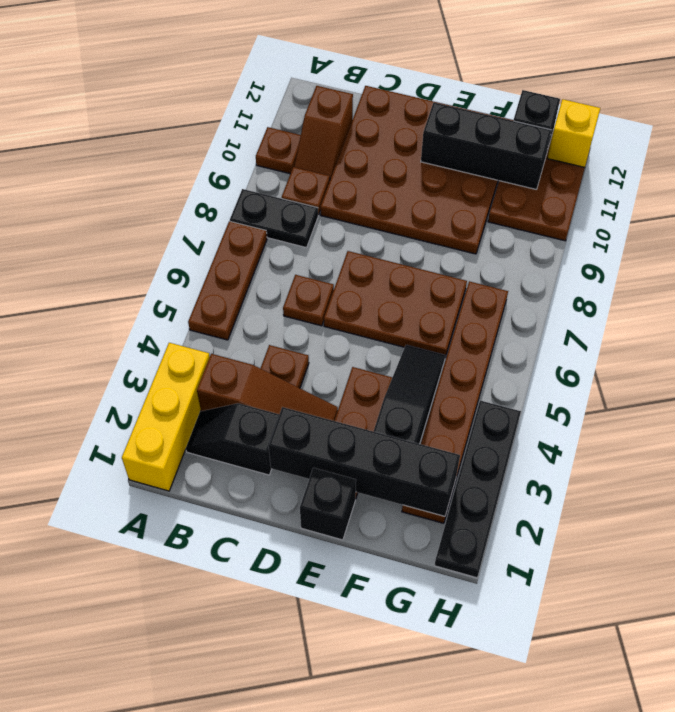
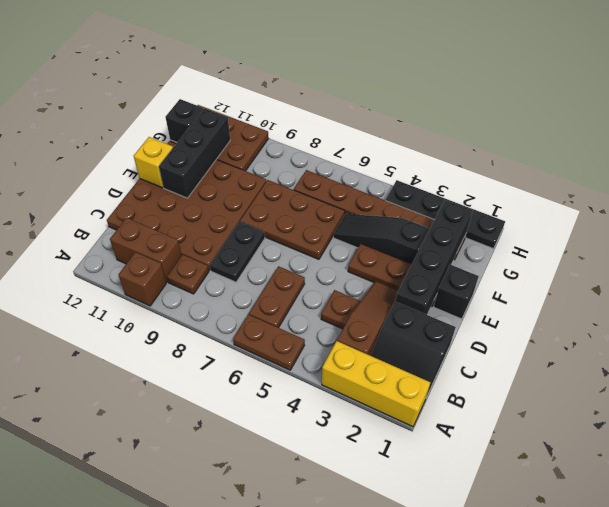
brown plate A5:A7 level 1 -> brown plate A5:A6 level 1
black plate A8:B8 level 1 -> black plate C8:D8 level 1
brown plate A10 level 1 -> brown brick A10 level 1
black slope B2:C2 level 1 top C -> black slope B1:C2 level 1 top C
brown slope B10:B11 level 1 top 11 -> brown brick B10:B11 level 1
brown plate C6 level 1 -> brown plate B6:C6 level 1
brown plate D6:F7 level 1 -> brown plate E6:F8 level 1
yellow brick H12 level 2 -> yellow brick E12 level 2

